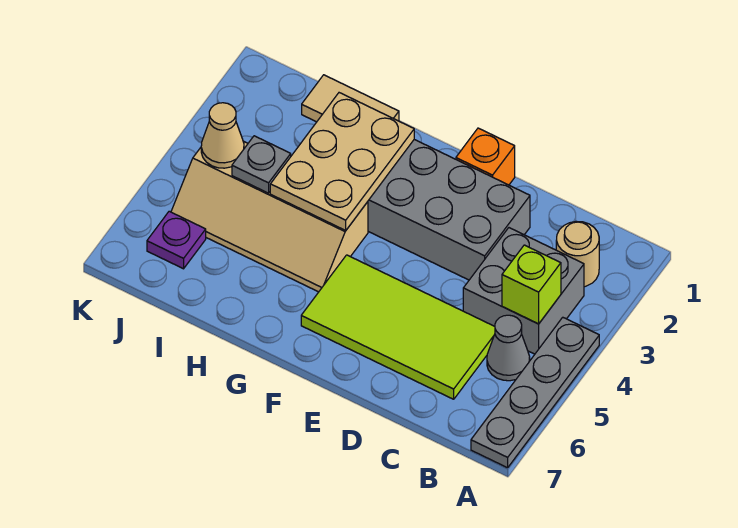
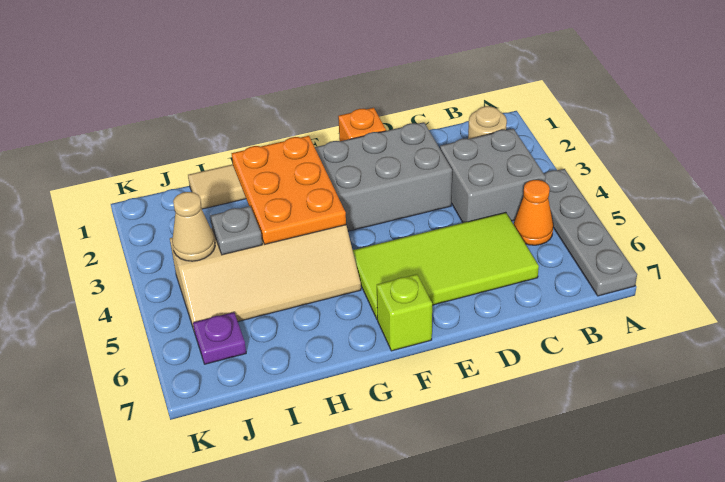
lime brick B4 level 2 -> lime brick F7 level 1
grey cone B5 level 1 -> orange cone B5 level 1
tan plate G2:H4 level 2 -> orange plate G2:H4 level 2

